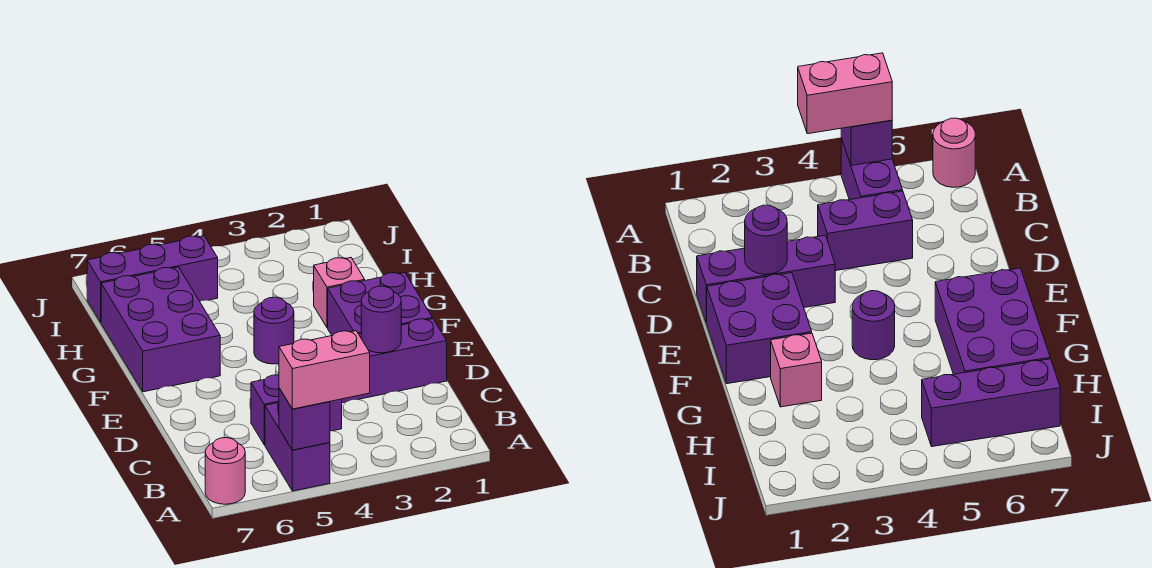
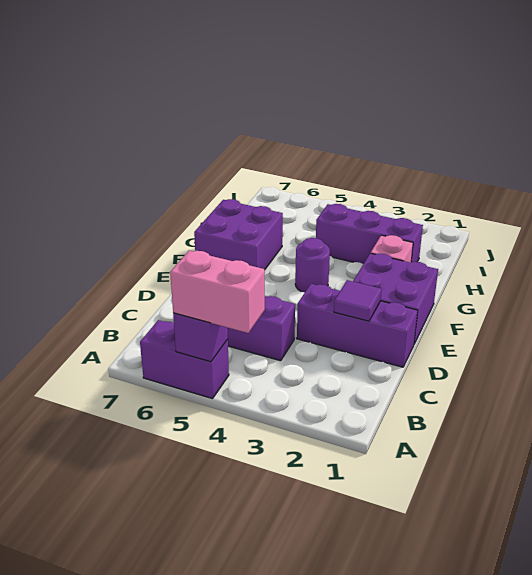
purple brick A5:B5 level 1 -> purple brick A5:A6 level 1
pink round brick A7 level 1 -> none
purple round brick D2 level 2 -> purple tile D2 level 2
purple brick F6:H7 level 1 -> purple brick F6:G7 level 1
purple brick I5:I7 level 1 -> purple brick H2:H4 level 1

